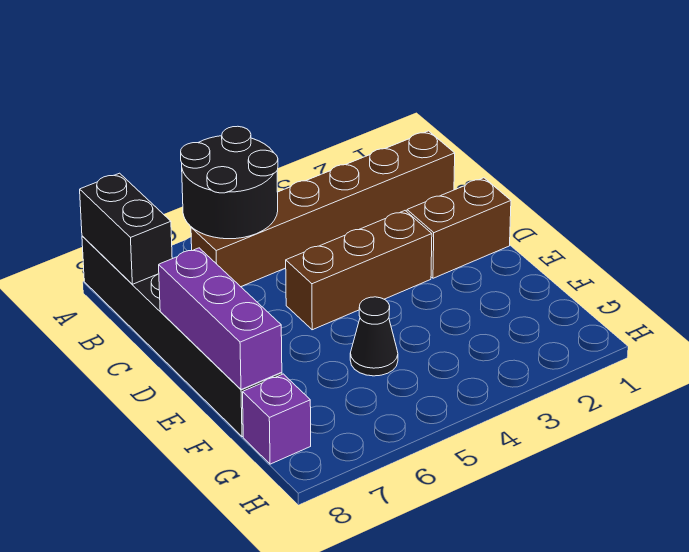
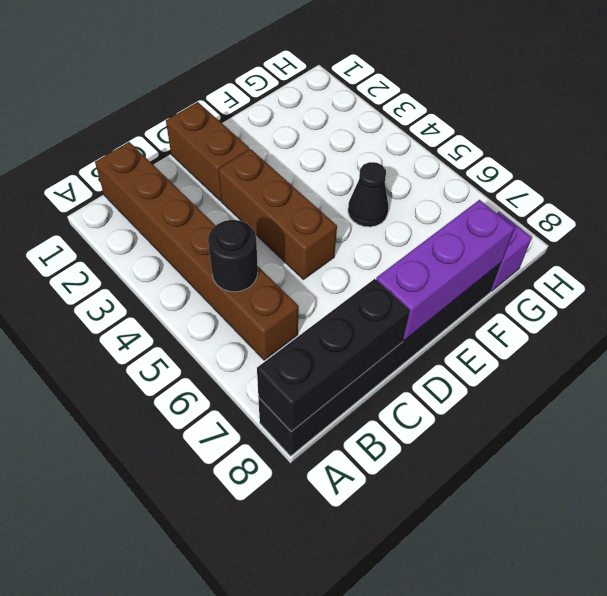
black round brick A5:B6 level 2 -> black round brick B5 level 2
black brick A8:B8 level 2 -> black brick A8:C8 level 2

